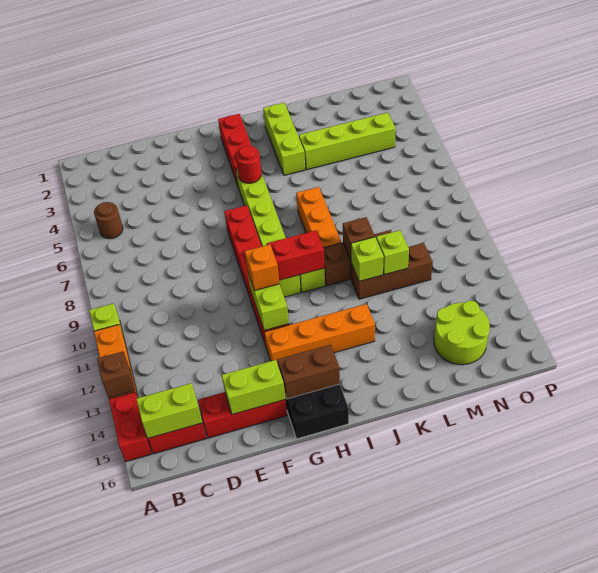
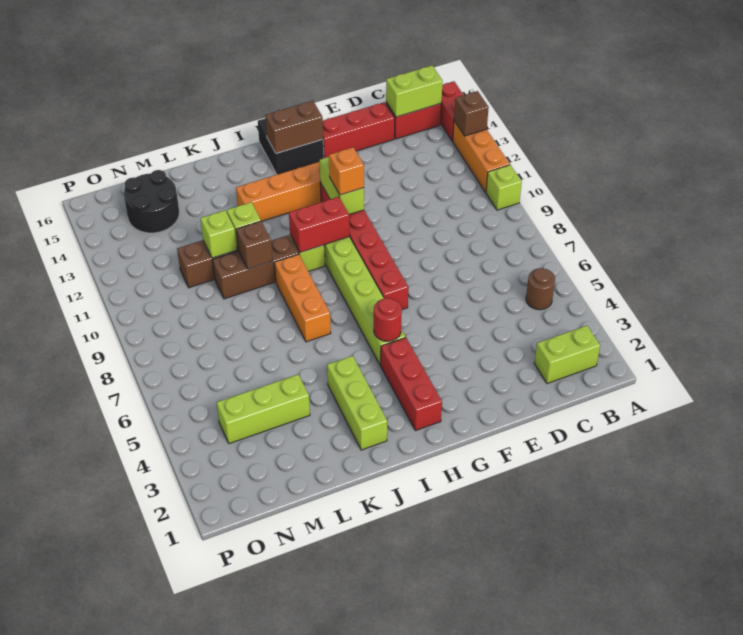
lime brick E15:F15 level 2 -> lime brick B2:C2 level 1
lime brick K4:N4 level 1 -> lime brick L4:N4 level 1
lime round brick M14:N15 level 1 -> black round brick M14:N15 level 1

